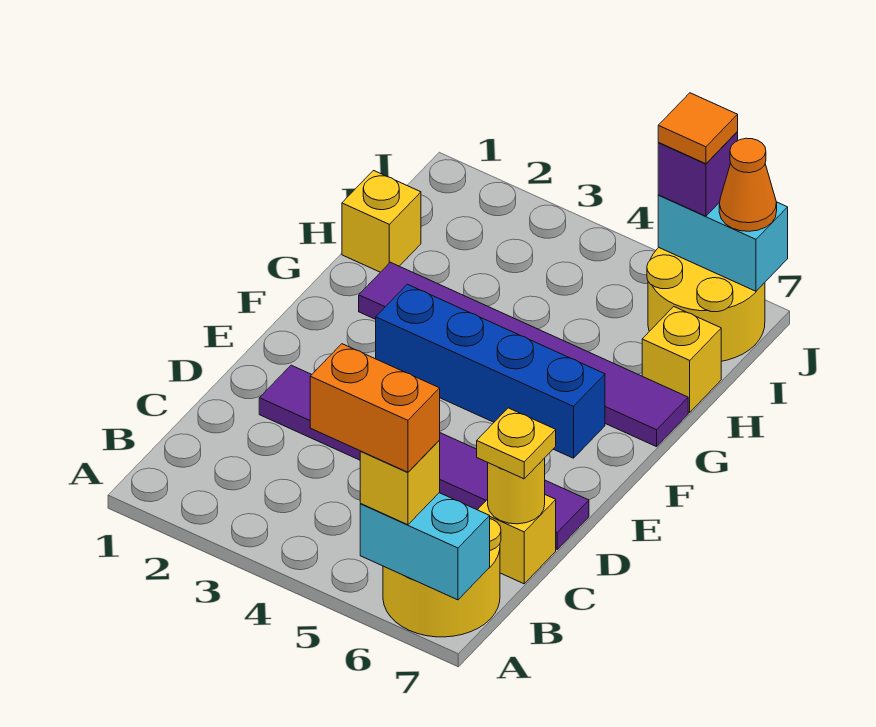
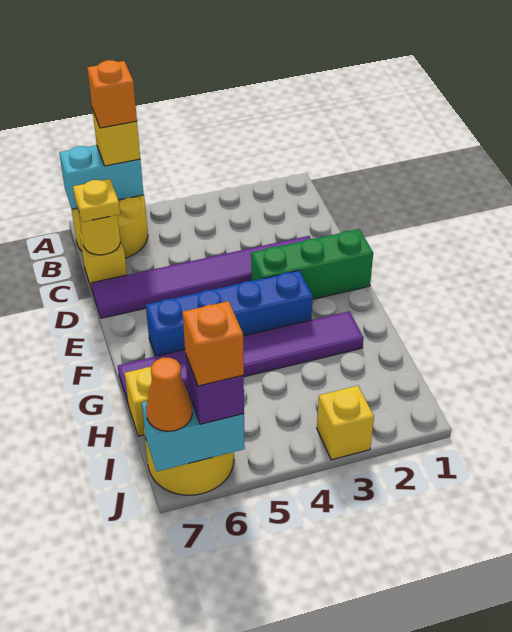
orange brick A5:A6 level 4 -> orange brick A6 level 4
none -> green brick E1:E3 level 1
yellow brick H1 level 1 -> yellow brick J3 level 1
orange tile J6 level 4 -> orange brick J6 level 4

